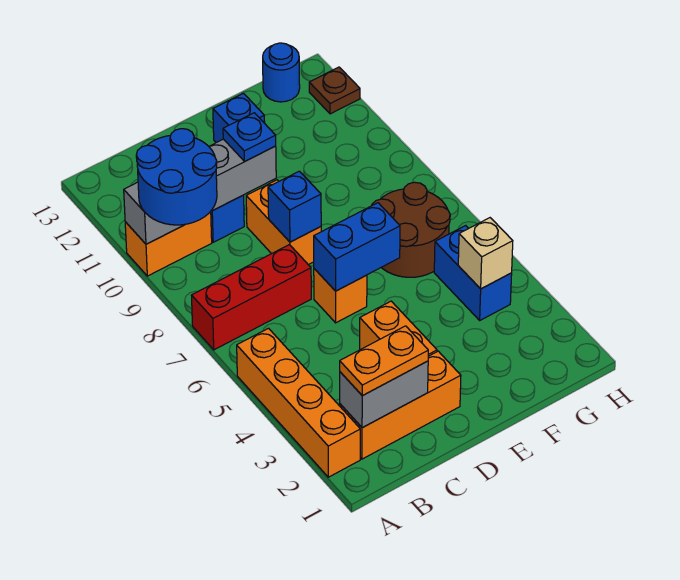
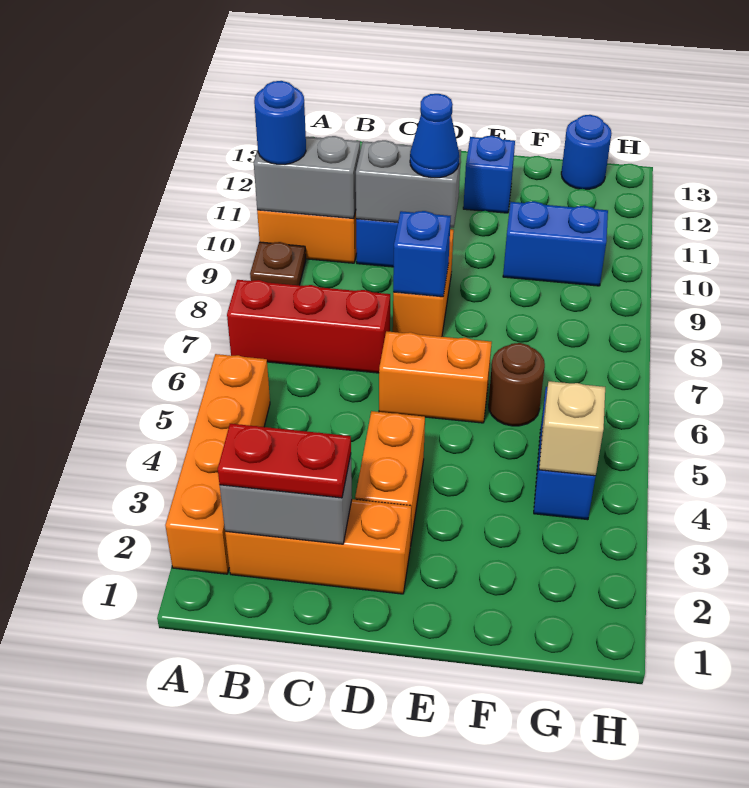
blue round brick A9:B10 level 3 -> blue round brick A10 level 3
orange plate B2:C2 level 3 -> red plate B2:C2 level 3
orange brick D6 level 1 -> orange brick D6:E6 level 1
blue brick D6:E6 level 2 -> blue brick F10:G10 level 1
blue plate D10 level 3 -> blue cone D10 level 3
brown round brick F6:G7 level 1 -> brown round brick F6 level 1
brown plate H12 level 1 -> brown plate A9 level 1

